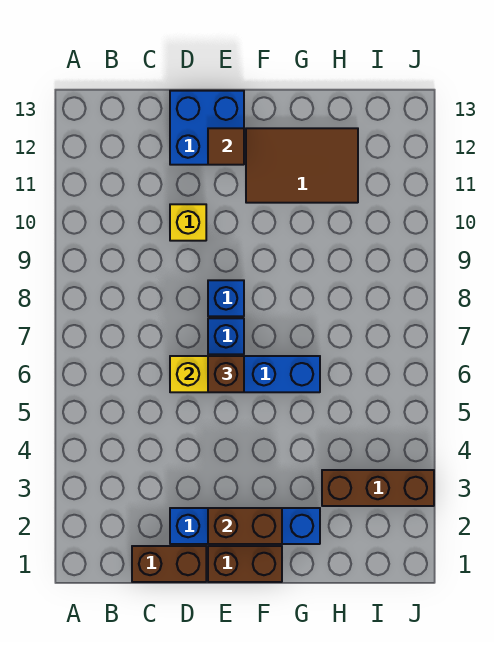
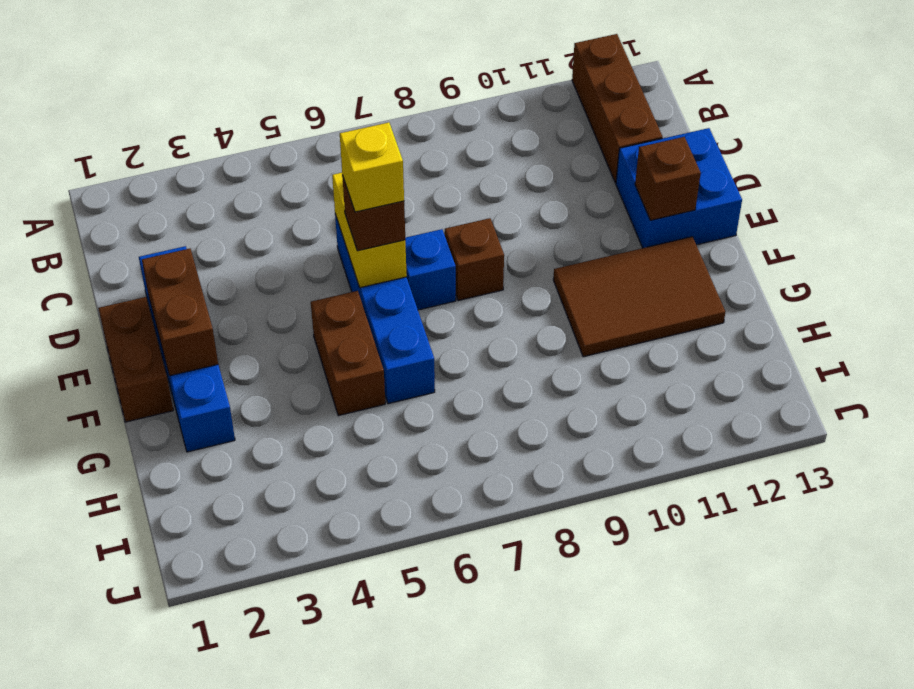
brown brick C1:D1 level 1 -> brown brick F5:G5 level 1
yellow brick D10 level 1 -> yellow brick E6 level 4
blue brick E8 level 1 -> brown brick E8 level 1
brown tile E12 level 2 -> brown brick E12 level 2
brown tile F11:H12 level 1 -> brown tile F10:G12 level 1
brown brick H3:J3 level 1 -> brown brick A12:C12 level 1

